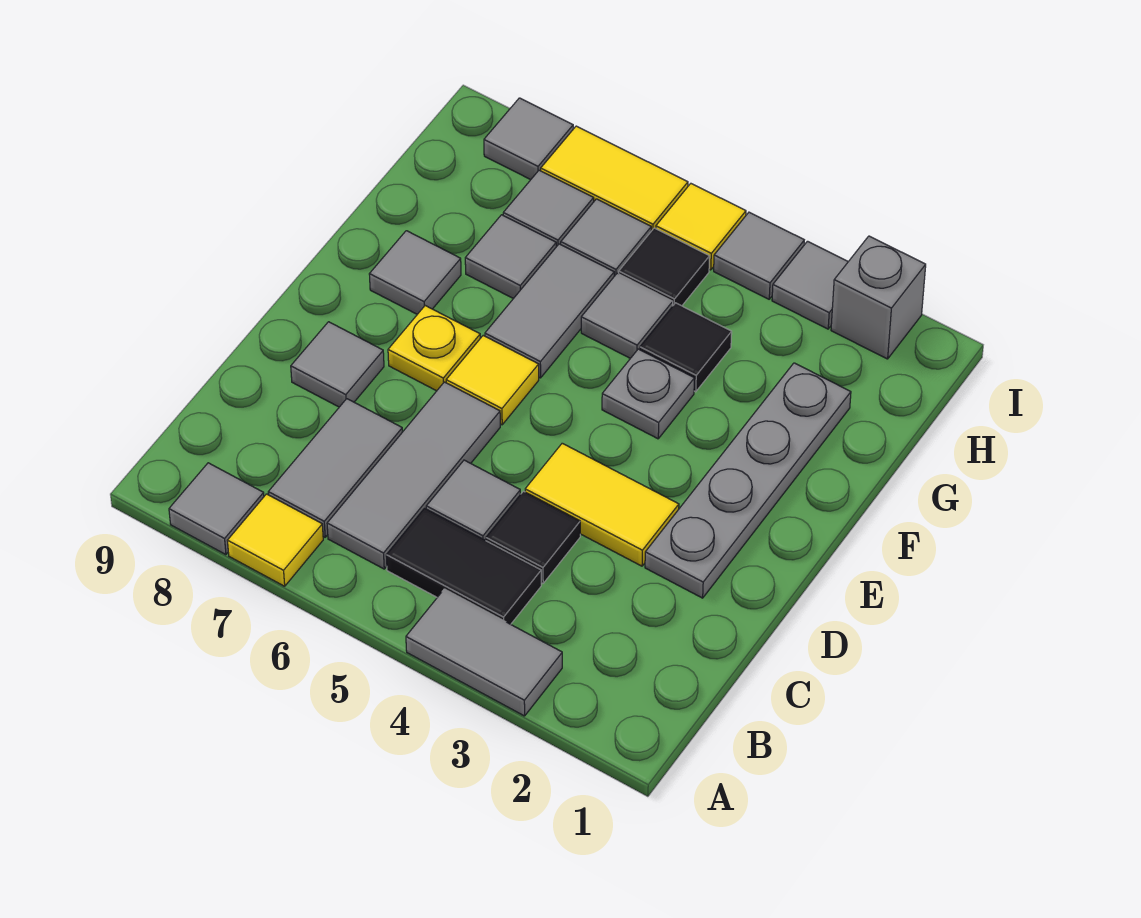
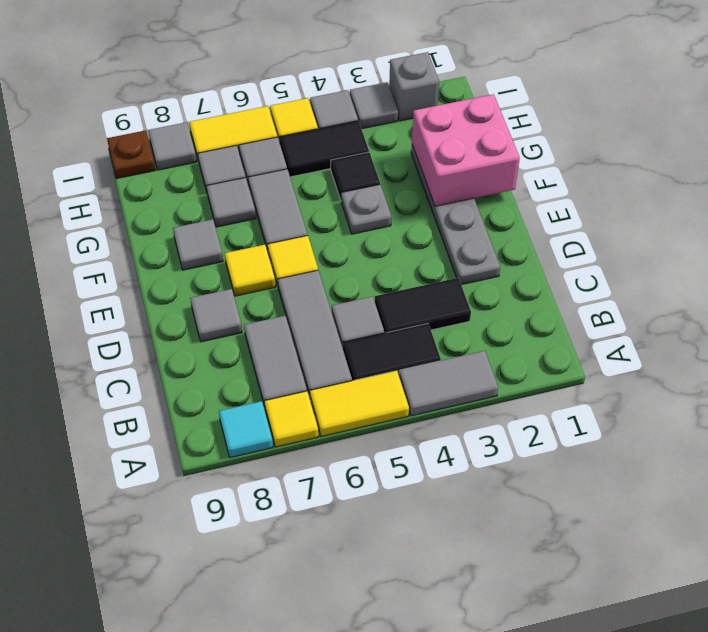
grey tile A8 level 1 -> cyan tile A8 level 1
black tile C4 level 1 -> black tile C3:C4 level 1
yellow tile D3:D4 level 1 -> yellow tile A5:A6 level 1
yellow plate E7 level 1 -> yellow tile E7 level 1
none -> pink brick F1:G2 level 2
grey tile G5 level 1 -> none
black tile H5 level 1 -> black tile H4:H5 level 1
none -> brown plate I9 level 1

